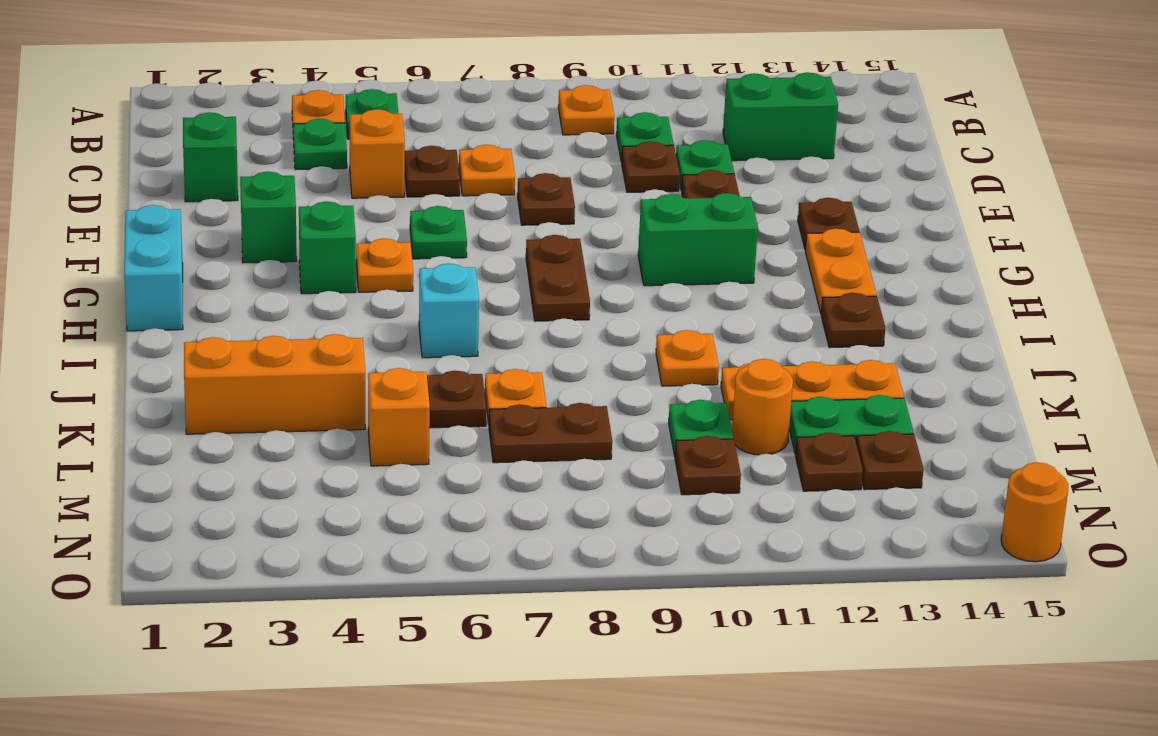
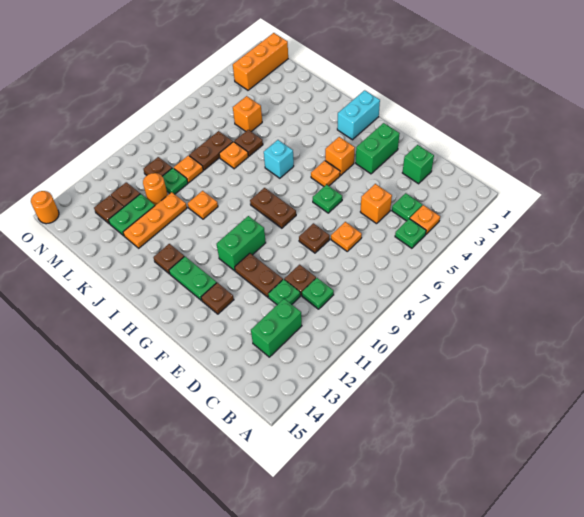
orange plate B9 level 1 -> orange plate L9 level 1
brown plate D6 level 1 -> none
green brick F3 level 1 -> green brick F2:F3 level 1
cyan brick G1:H1 level 1 -> cyan brick H1:H2 level 1
green brick G4 level 1 -> orange brick G4 level 1
orange plate G13:H13 level 1 -> green plate G13:H13 level 1
orange brick K2:K4 level 1 -> orange brick N1:N3 level 1

